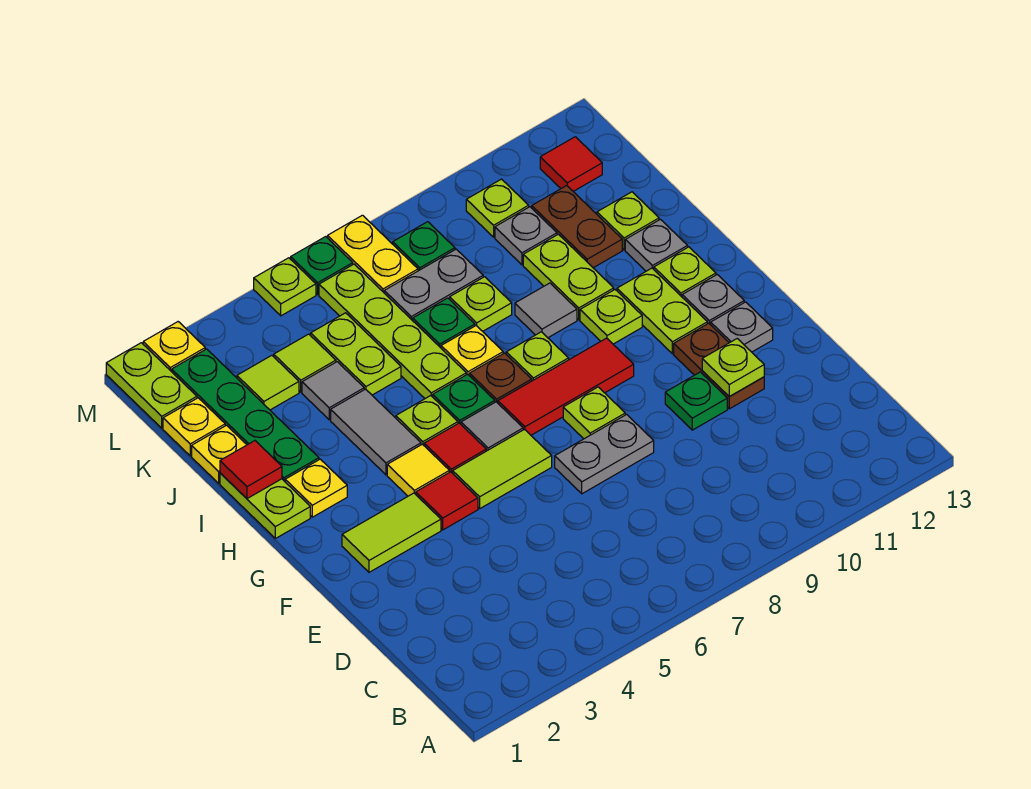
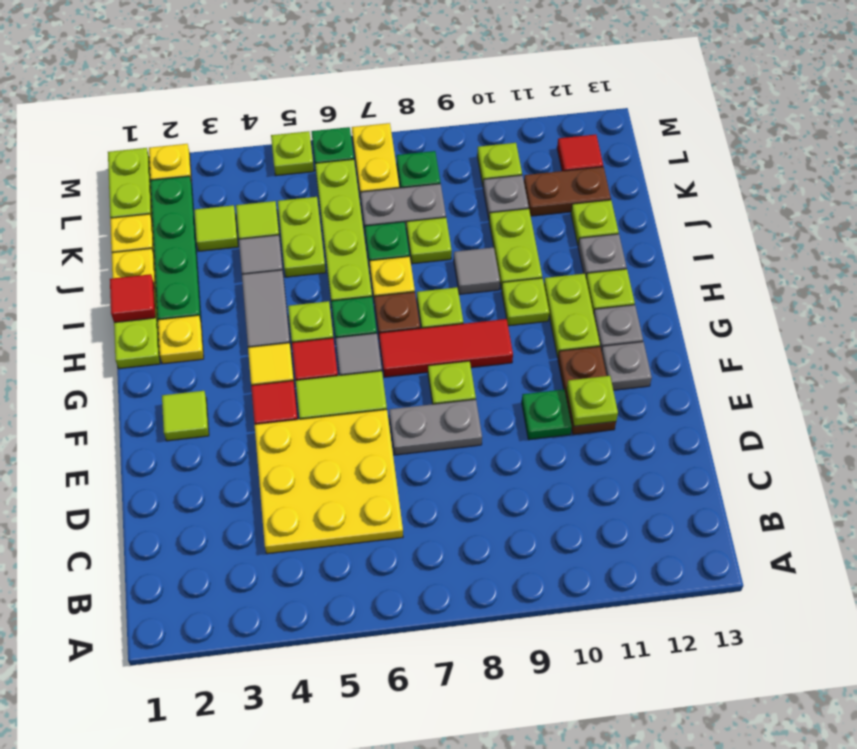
none -> yellow plate C4:E6 level 1
lime tile F2:F3 level 1 -> lime tile F2 level 1
brown plate J11:K11 level 1 -> brown plate K11:K12 level 1

